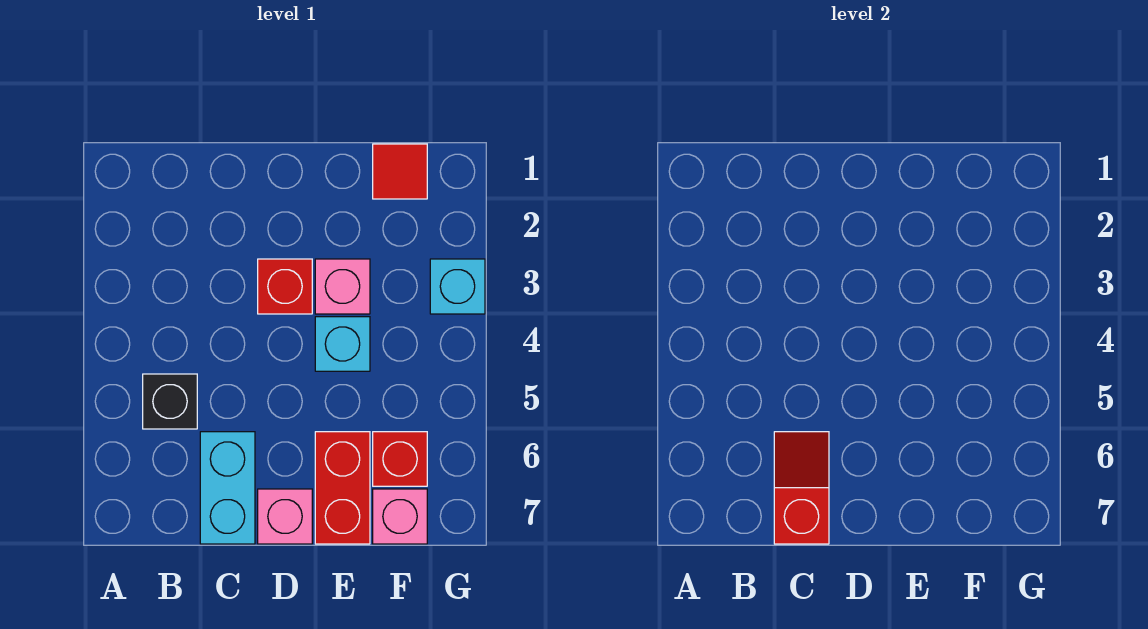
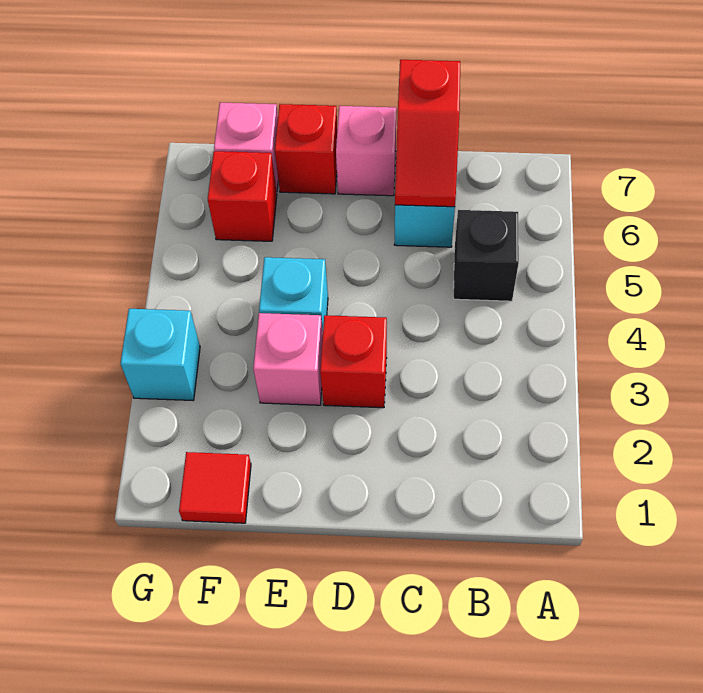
red brick E6:E7 level 1 -> red brick E7 level 1

